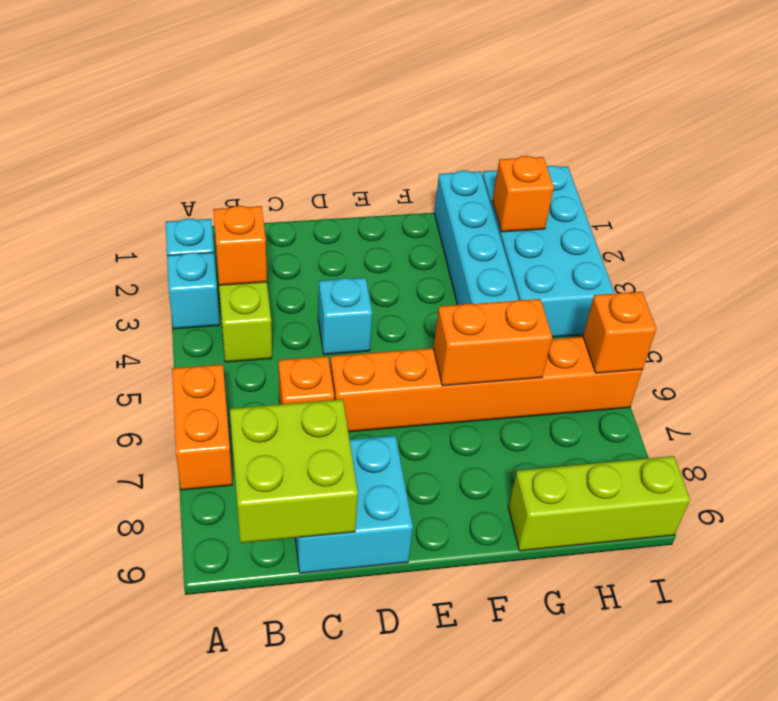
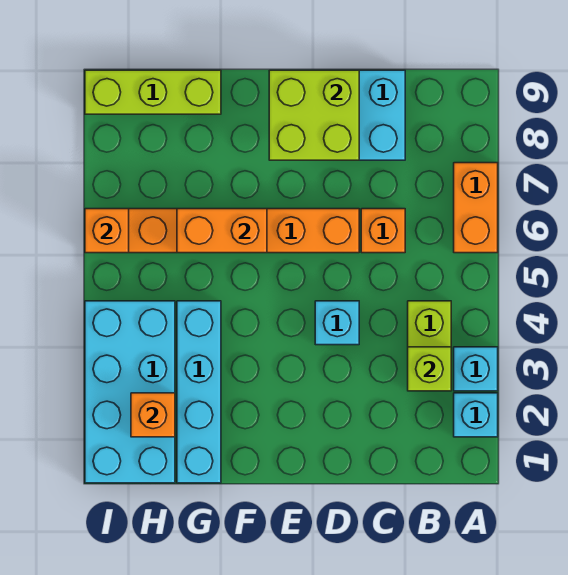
orange brick B3 level 2 -> lime brick B3 level 2
lime brick B8:C9 level 2 -> lime brick D8:E9 level 2

